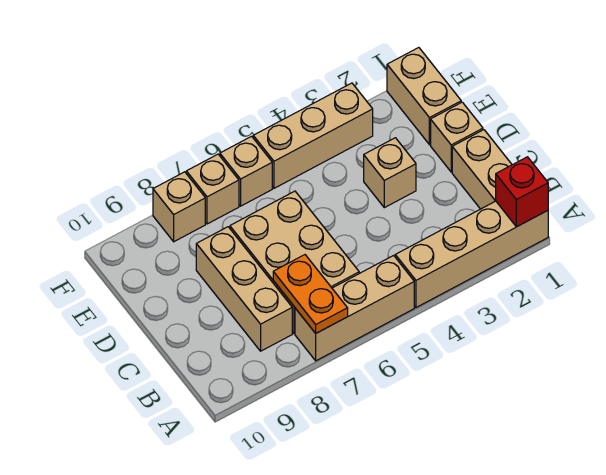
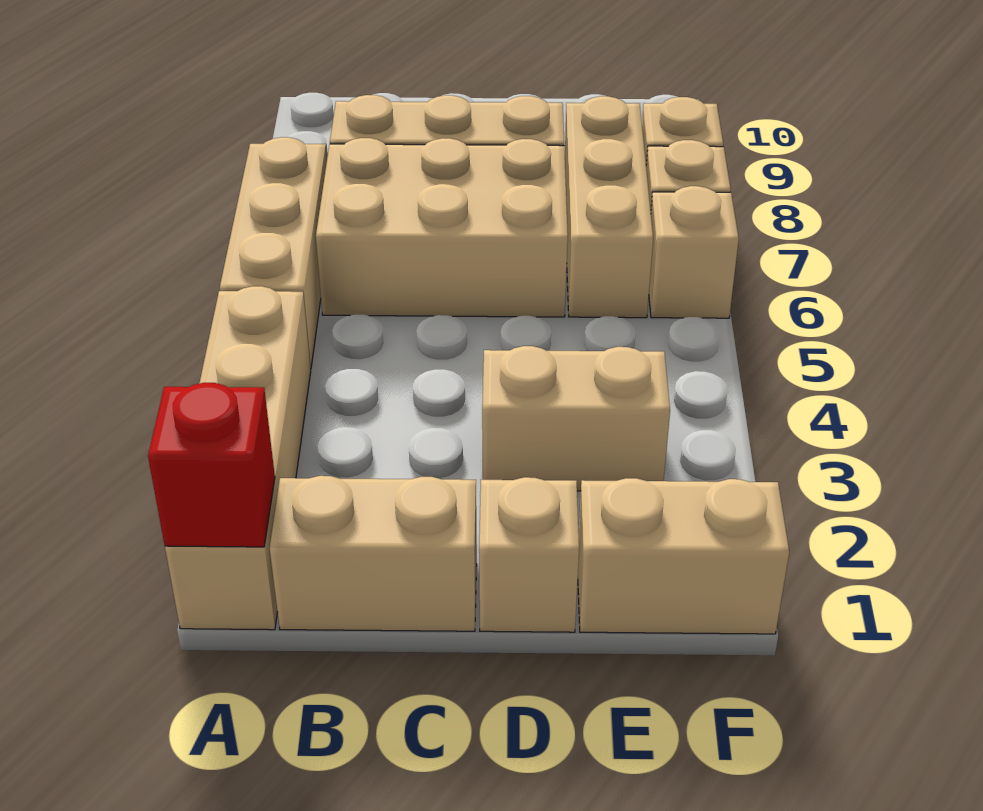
orange plate A7:B7 level 2 -> none
tan brick D3 level 1 -> tan brick D3:E3 level 1
tan brick F3:F5 level 1 -> tan brick E6:E8 level 1

